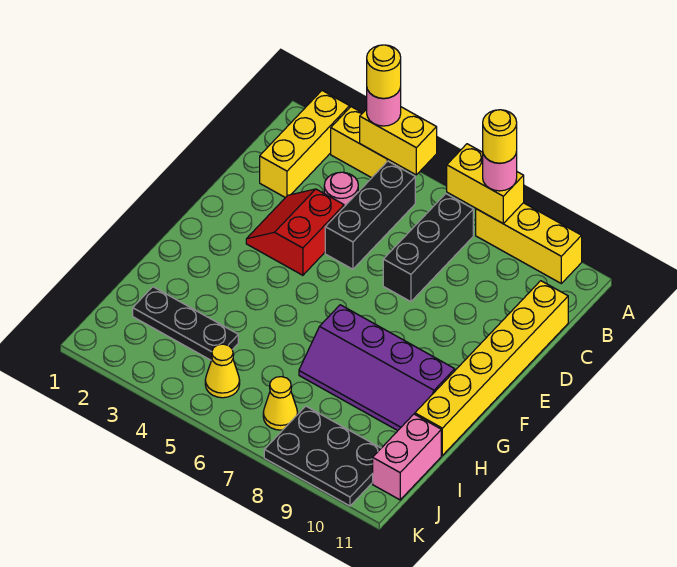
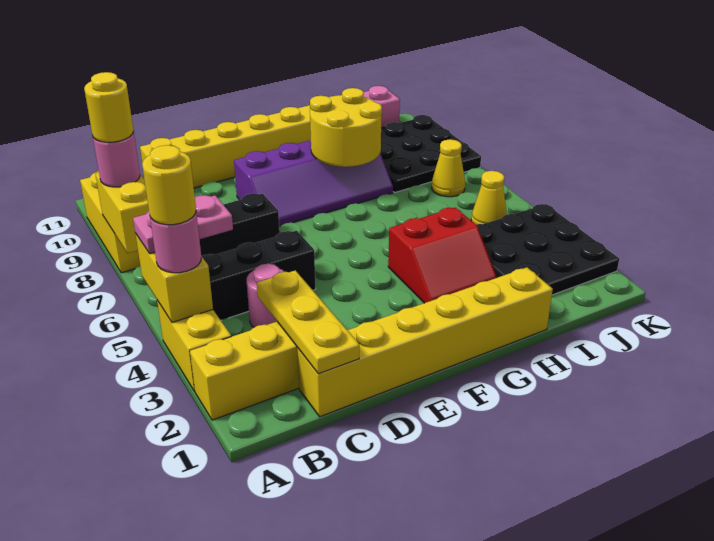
none -> pink plate A5:B5 level 3
none -> yellow brick C1:H1 level 1
none -> yellow plate C1:C3 level 2
red slope D3:E4 level 1 top 4 -> red slope G3:H4 level 1 top 4
purple slope G7:H10 level 1 top G -> purple slope E8:H9 level 1 top 9
none -> yellow round brick G8:H9 level 2
black plate I2:I4 level 1 -> black plate I2:K4 level 1
black plate J8:K10 level 1 -> black plate I8:K10 level 1

